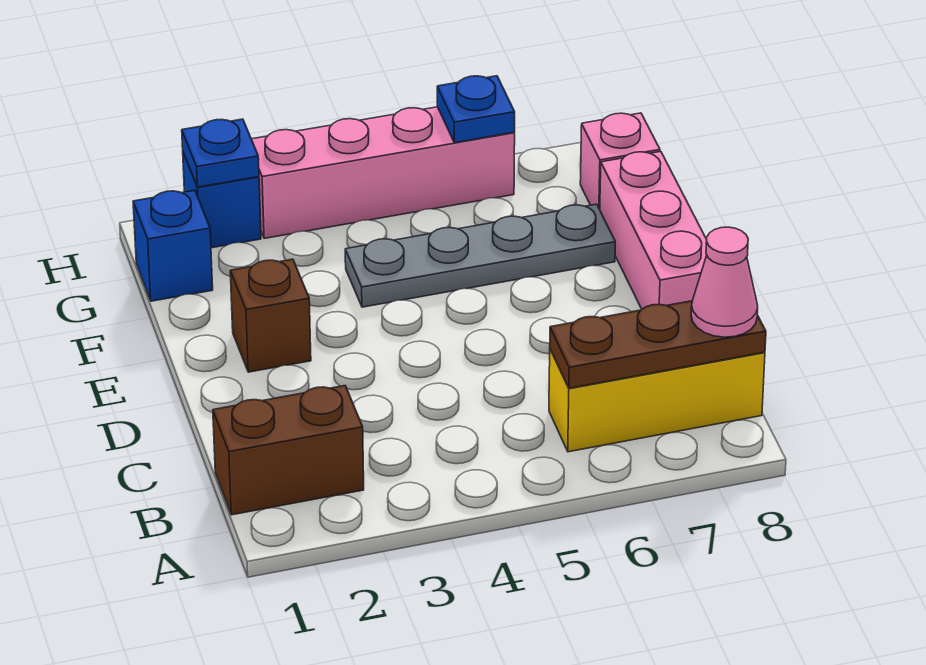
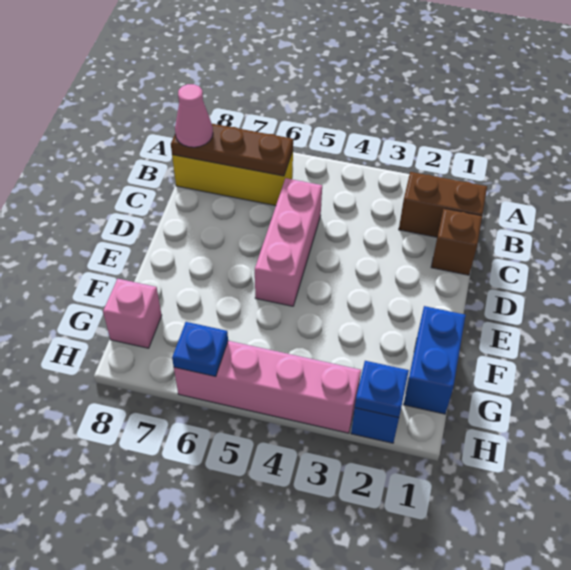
pink brick D8:F8 level 1 -> pink brick C5:E5 level 1
brown brick E2 level 1 -> brown brick C1 level 1
grey plate F4:F7 level 1 -> none
blue brick G1 level 1 -> blue brick F1:G1 level 1

